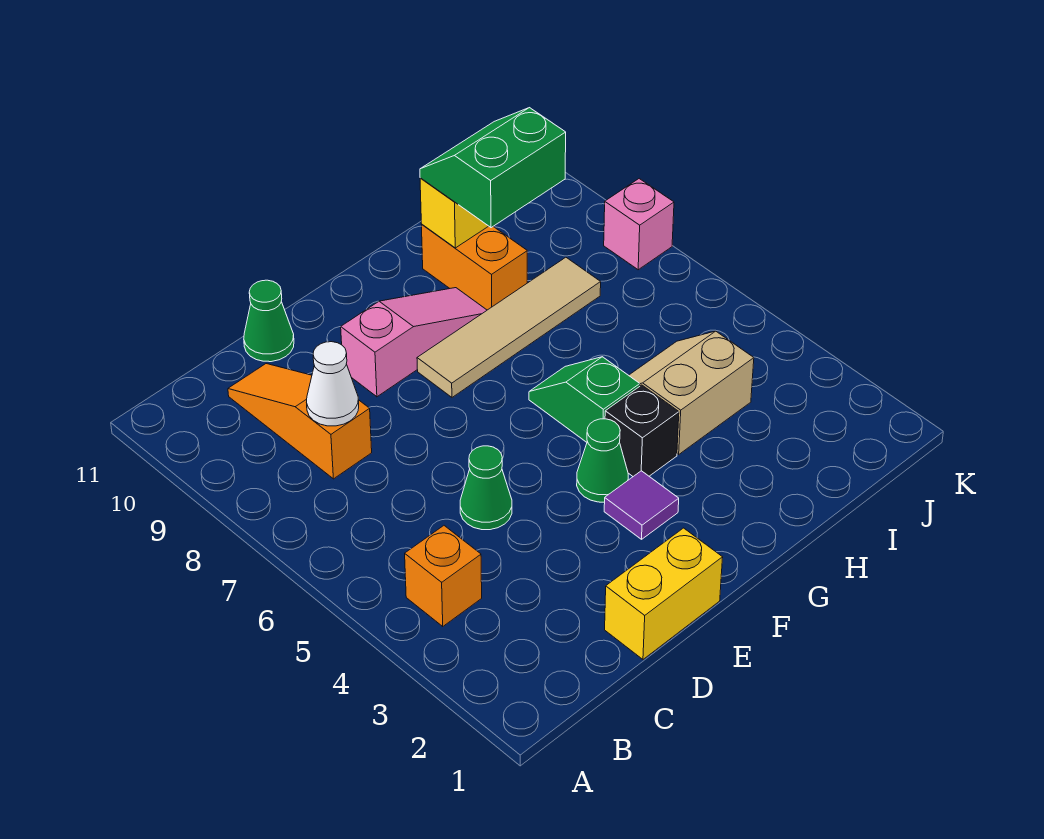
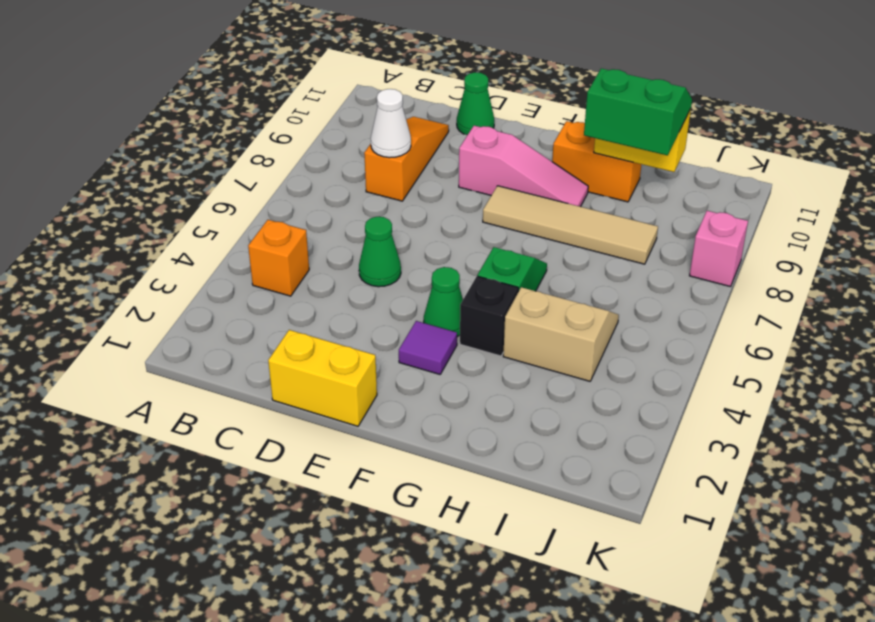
orange brick H9:H10 level 1 -> orange brick G10:H10 level 1

